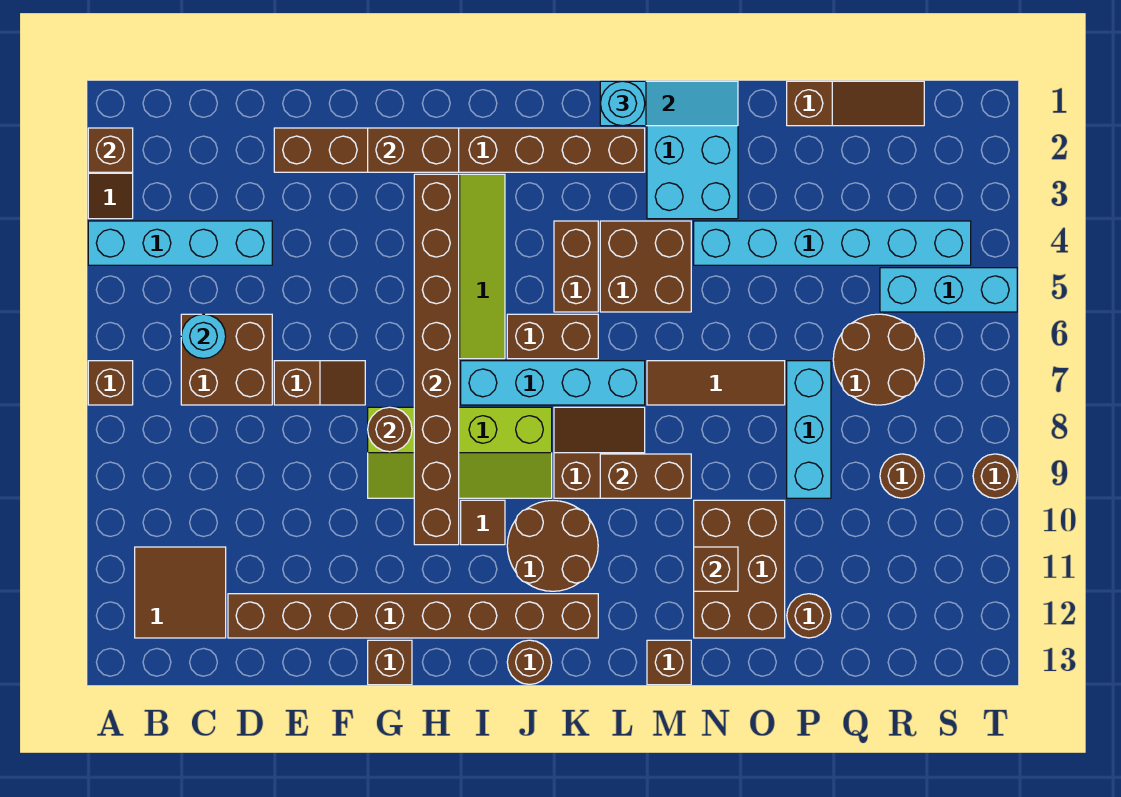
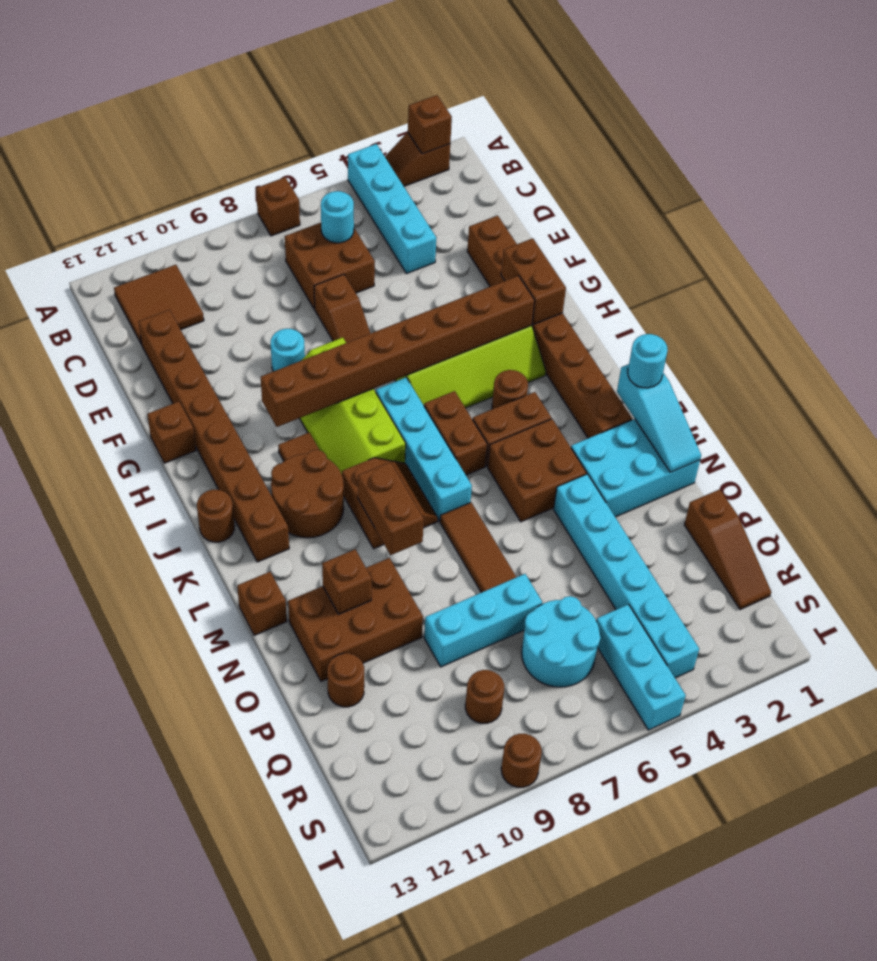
none -> cyan round brick F9 level 1
brown round brick G8 level 2 -> brown round brick J4 level 1
brown round brick Q6:R7 level 1 -> cyan round brick Q6:R7 level 1

